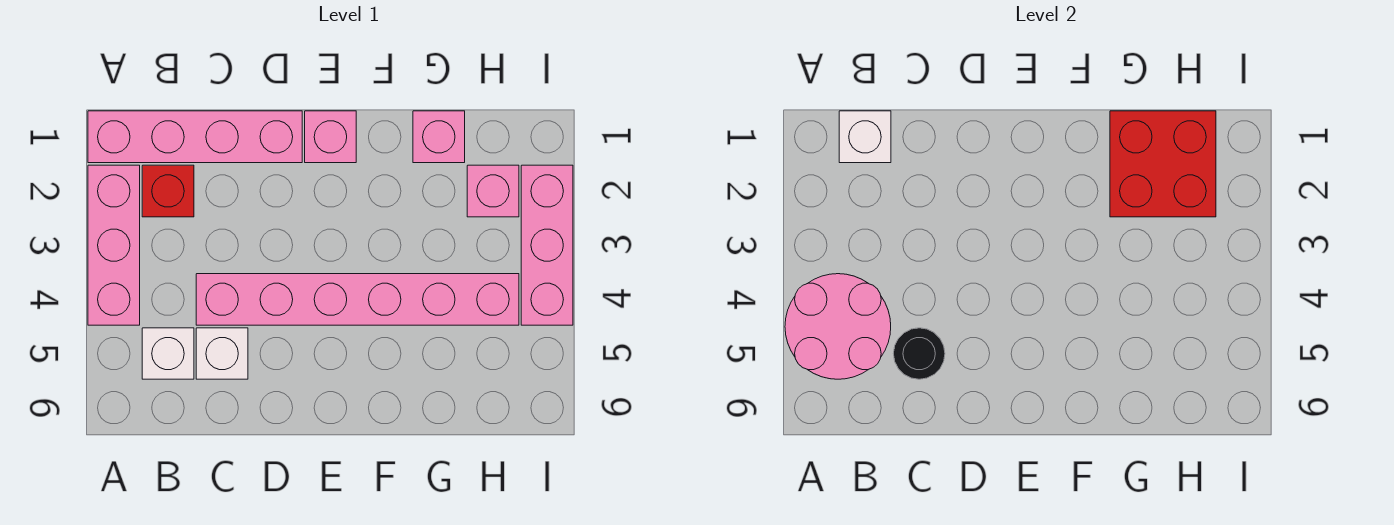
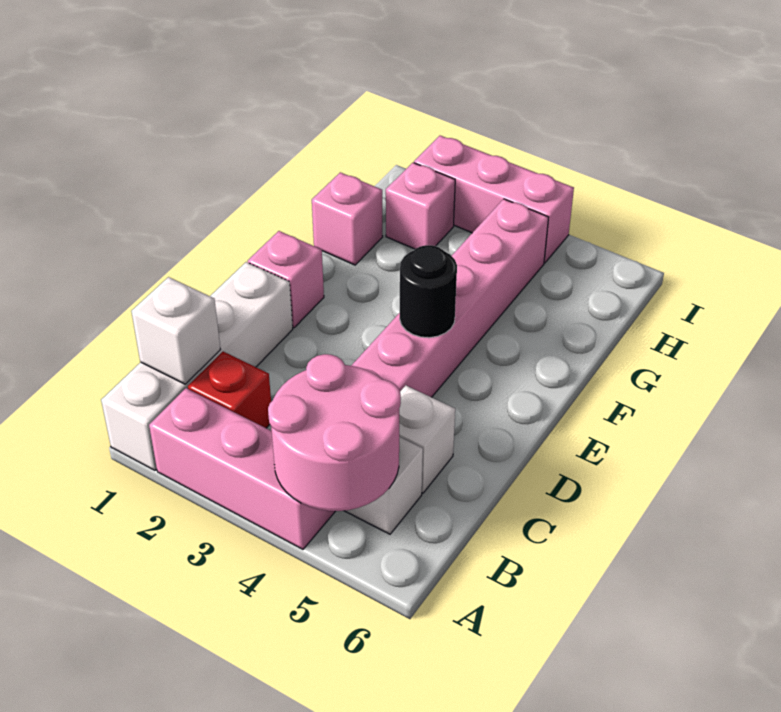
pink brick A1:D1 level 1 -> white brick A1:D1 level 1
black round brick C5 level 2 -> black round brick E4 level 2
red brick G1:H2 level 2 -> none

